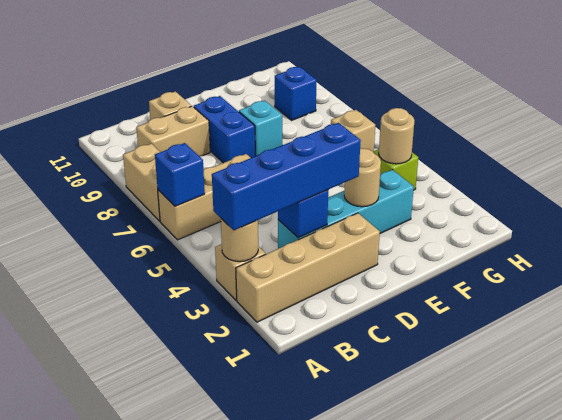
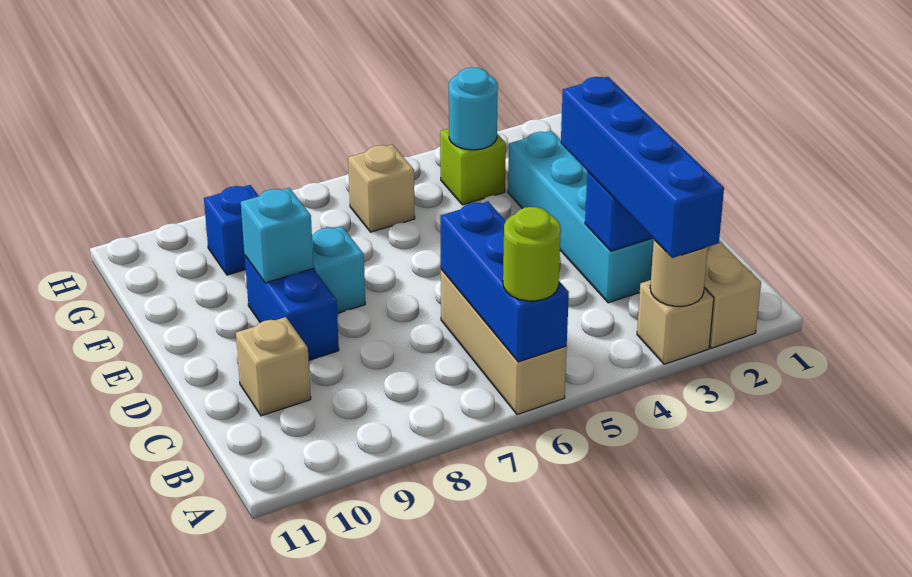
blue brick A6 level 2 -> blue brick A6:C6 level 2
none -> lime round brick A6 level 3
tan brick A7:A8 level 1 -> none
tan brick B9:C9 level 1 -> none
blue brick D8:D9 level 1 -> blue brick D9:E9 level 1
tan round brick E3 level 2 -> none
none -> cyan brick E9 level 2
tan round brick G4 level 2 -> cyan round brick G4 level 2

